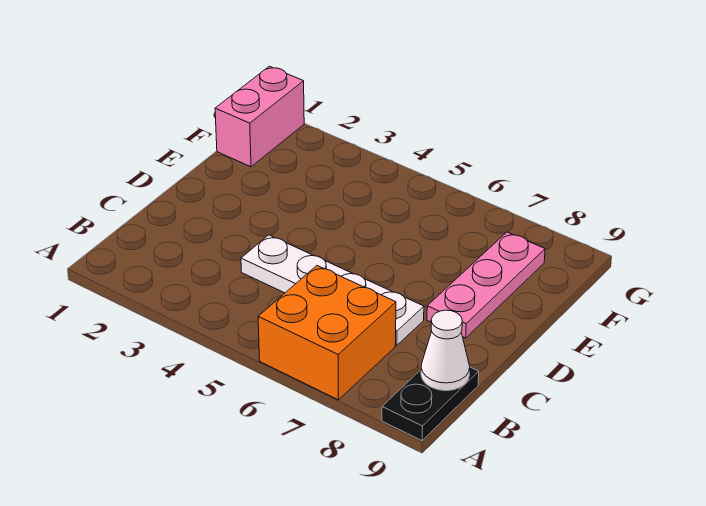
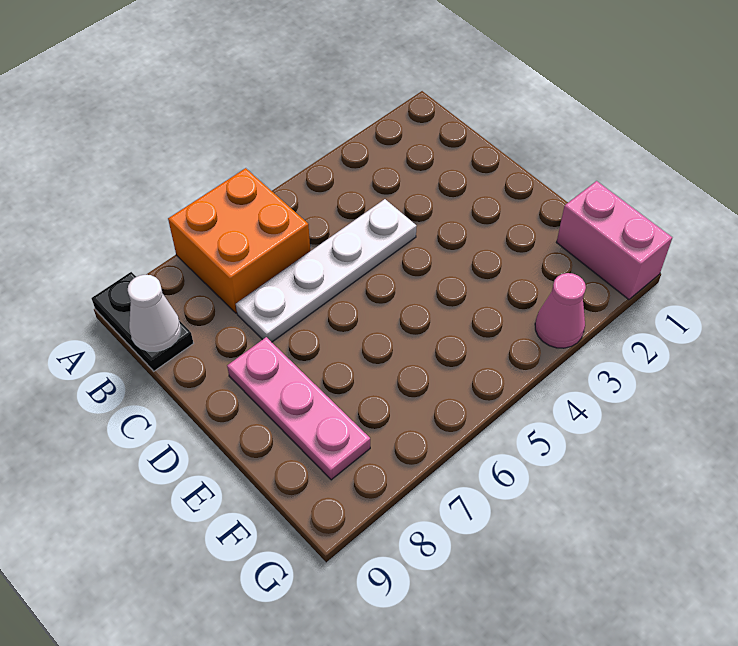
none -> pink cone G3 level 1

